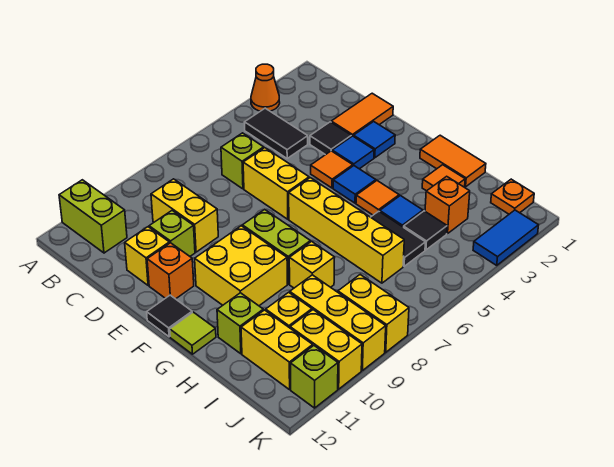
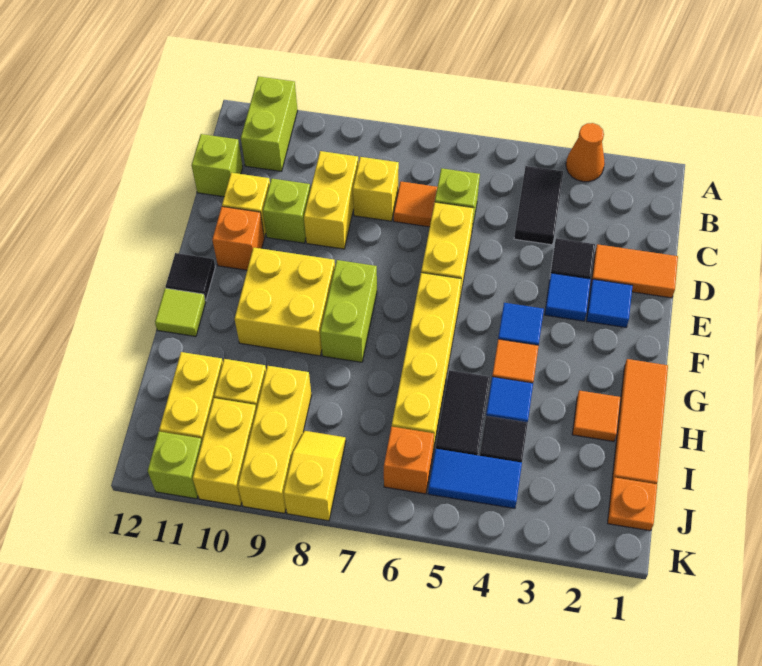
orange tile E4 level 1 -> orange tile C7 level 1
orange tile G1:H1 level 1 -> orange tile G1:I1 level 1
yellow brick H8 level 1 -> yellow brick C8 level 1
lime brick H11 level 1 -> lime brick C12 level 1
orange brick I3 level 1 -> orange brick J6 level 1
yellow brick J8:K8 level 1 -> yellow slope J8:K8 level 1 top K
blue tile K2:K3 level 1 -> blue tile J4:J5 level 1

